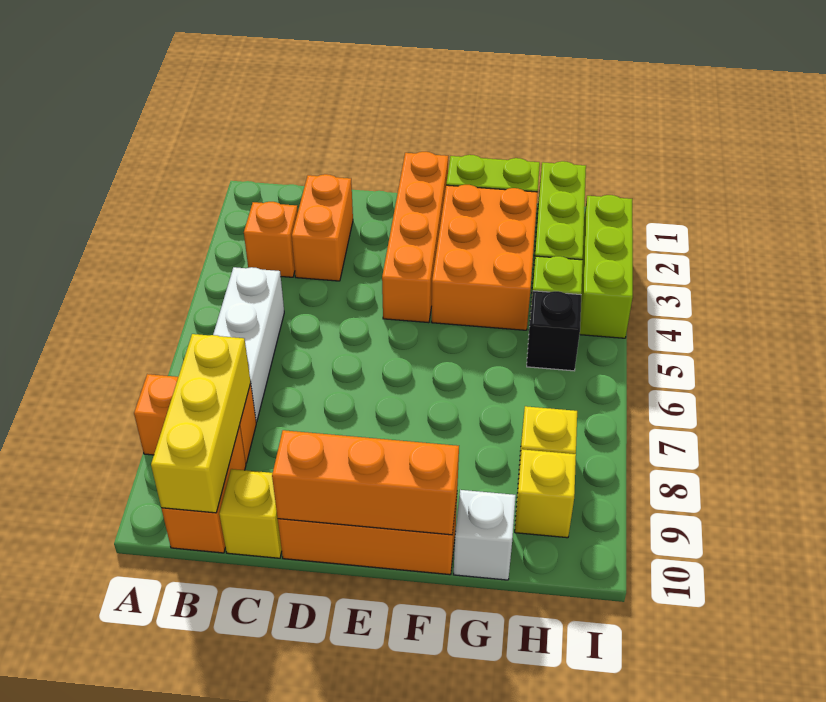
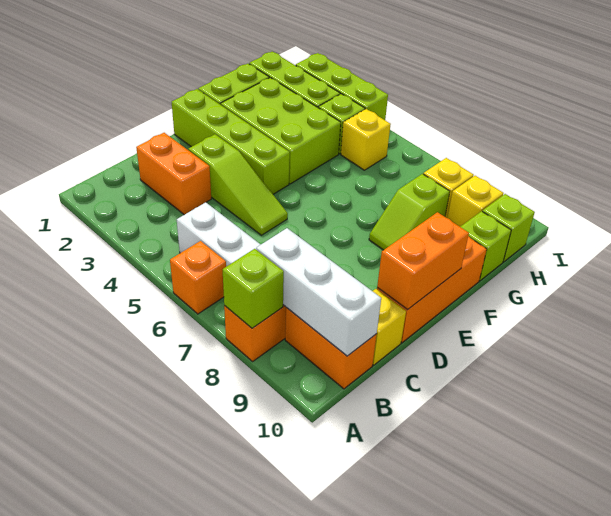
none -> lime brick A8 level 2
orange brick B3 level 1 -> orange brick A6 level 1
yellow brick B8:B10 level 2 -> white brick B8:B10 level 2
none -> lime slope D3:D5 level 1 top 3
orange brick D10:F10 level 2 -> orange brick D10:E10 level 2
orange brick E1:E4 level 1 -> lime brick E1:E4 level 1
orange brick F2:G4 level 1 -> lime brick F2:G4 level 1
none -> lime slope F8:G8 level 1 top G
white brick G10 level 1 -> lime brick G10 level 1
black brick H5 level 1 -> yellow brick H5 level 1
none -> lime brick H10 level 1

